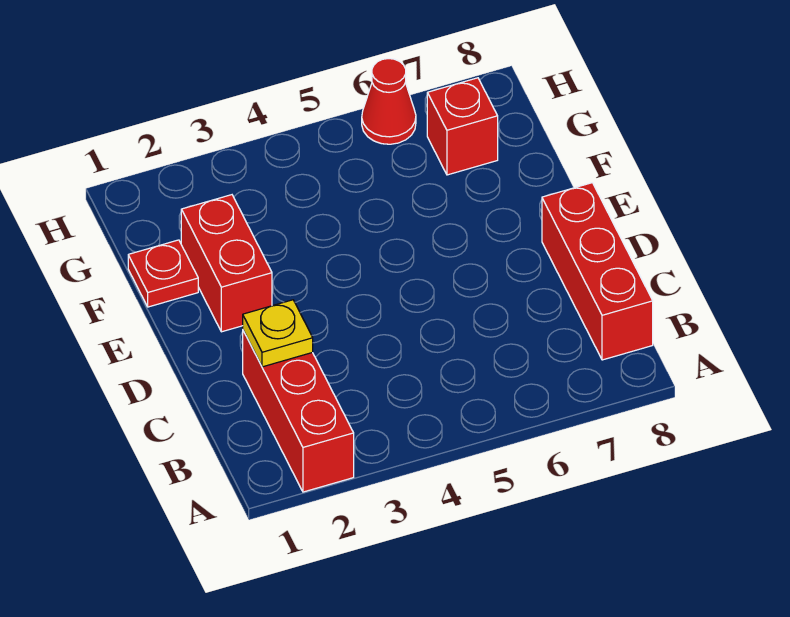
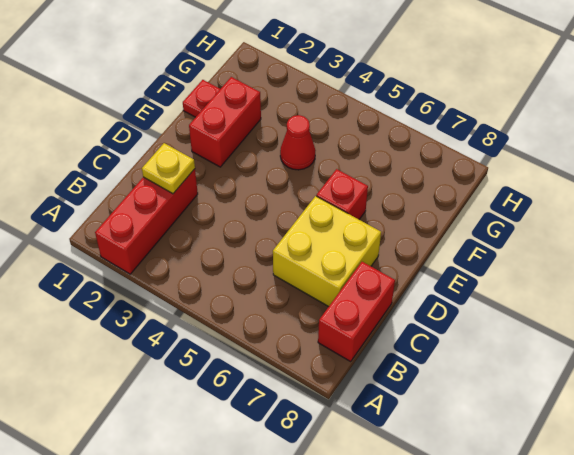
red brick B8:D8 level 1 -> red brick B8:C8 level 1
none -> yellow brick C6:D7 level 1
red brick G7 level 1 -> red brick E6 level 1
red cone H6 level 1 -> red cone F4 level 1

